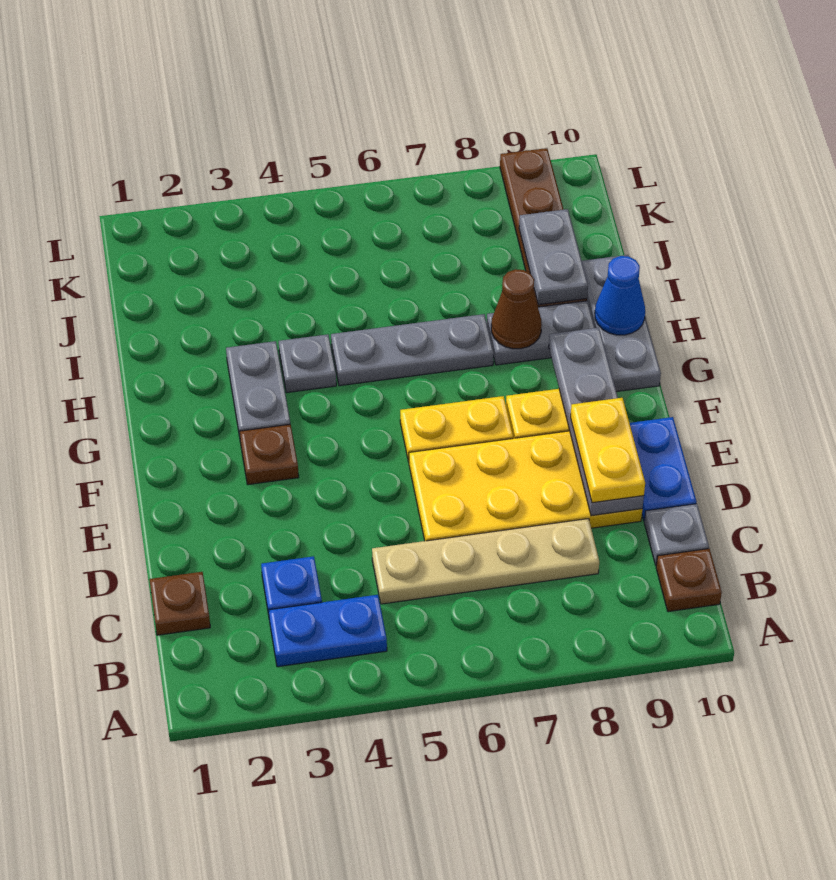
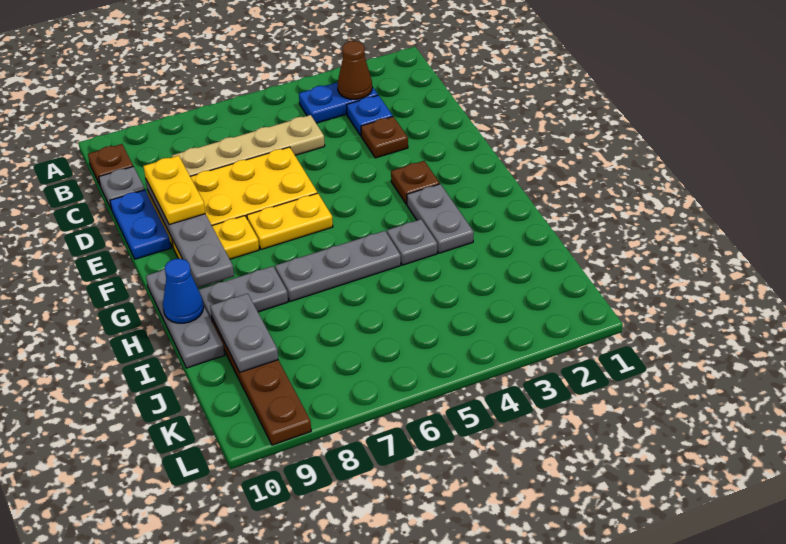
brown plate C1 level 1 -> brown plate D3 level 1
brown cone H8 level 2 -> brown cone B3 level 2

